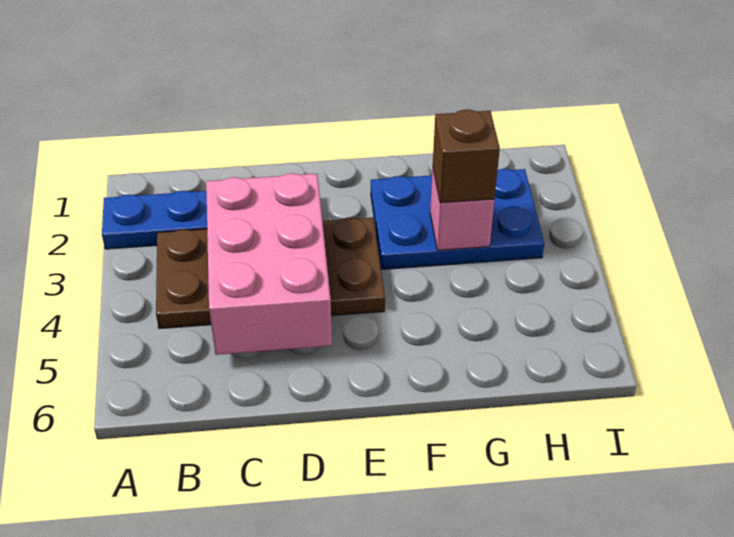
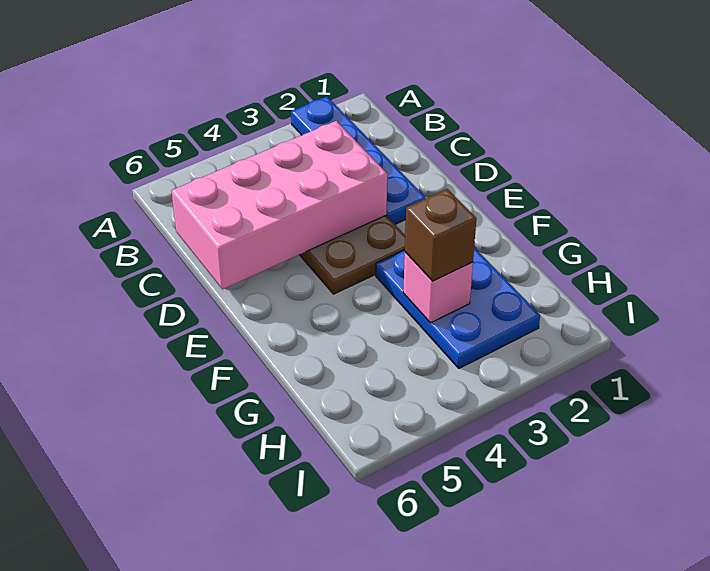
pink brick C3:D5 level 2 -> pink brick C3:D6 level 2

